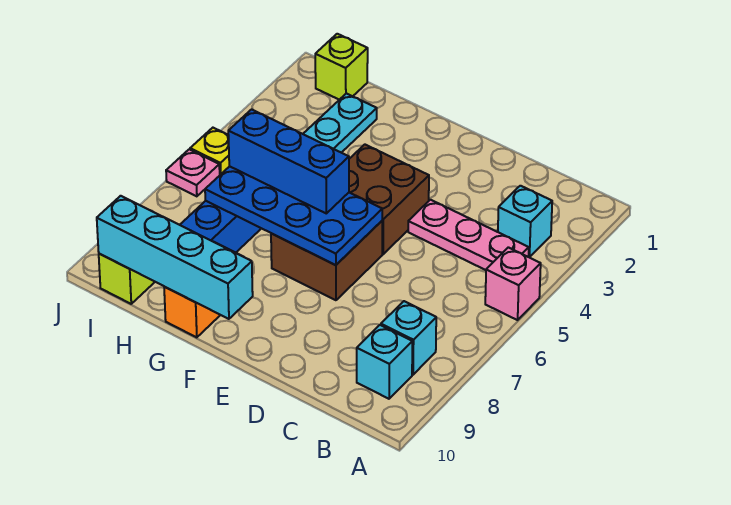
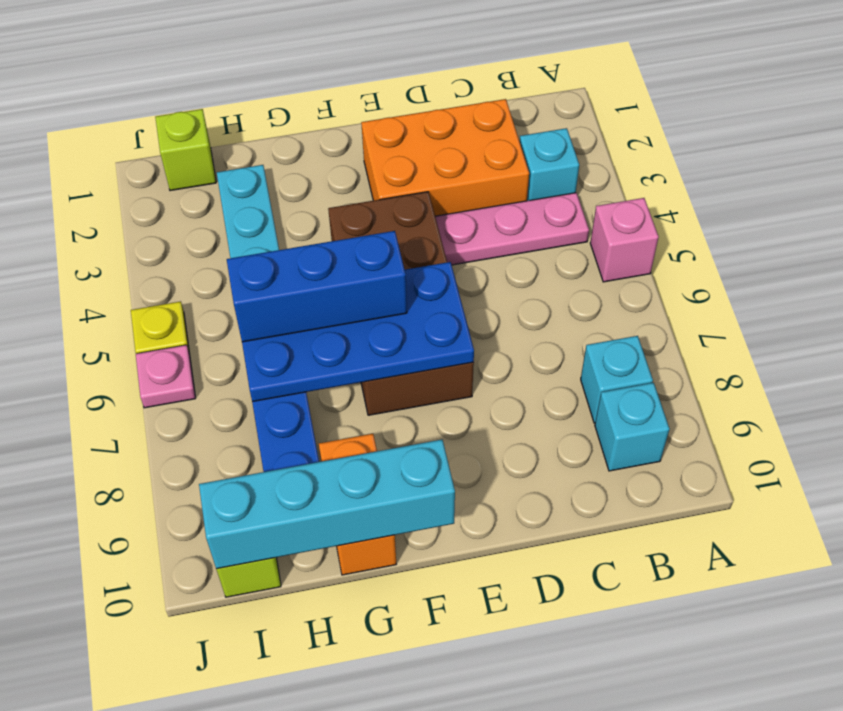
none -> orange brick C2:E3 level 1

